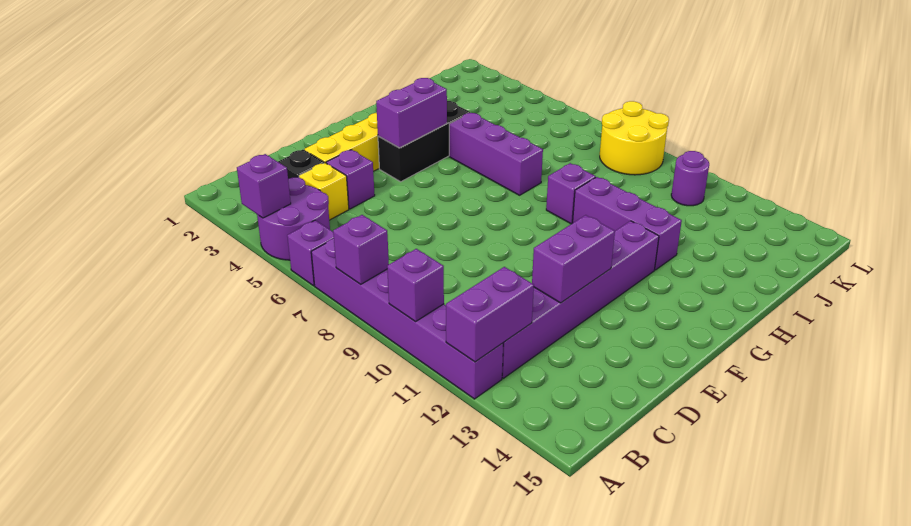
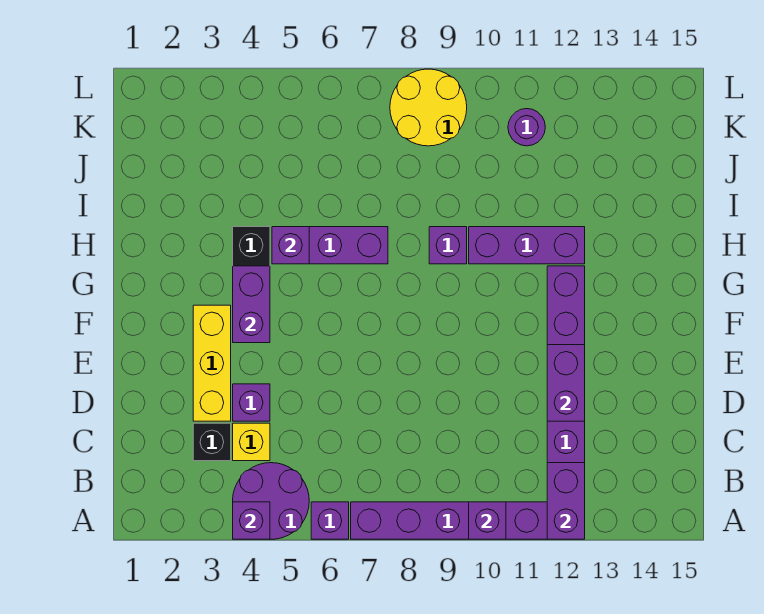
purple brick A8 level 2 -> purple brick H5 level 2

